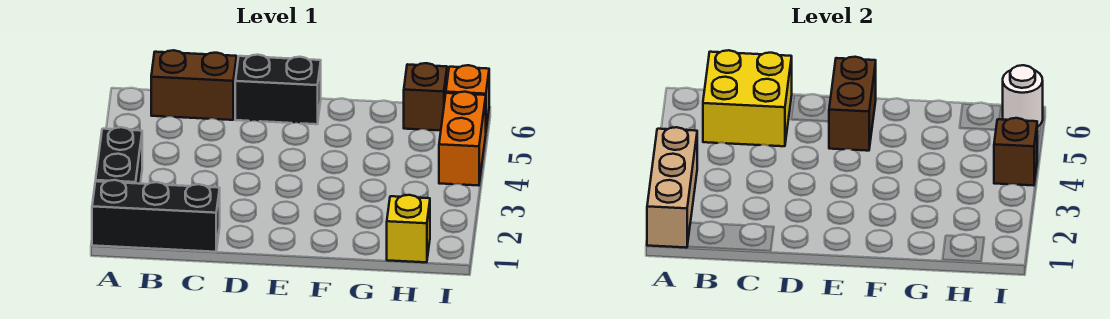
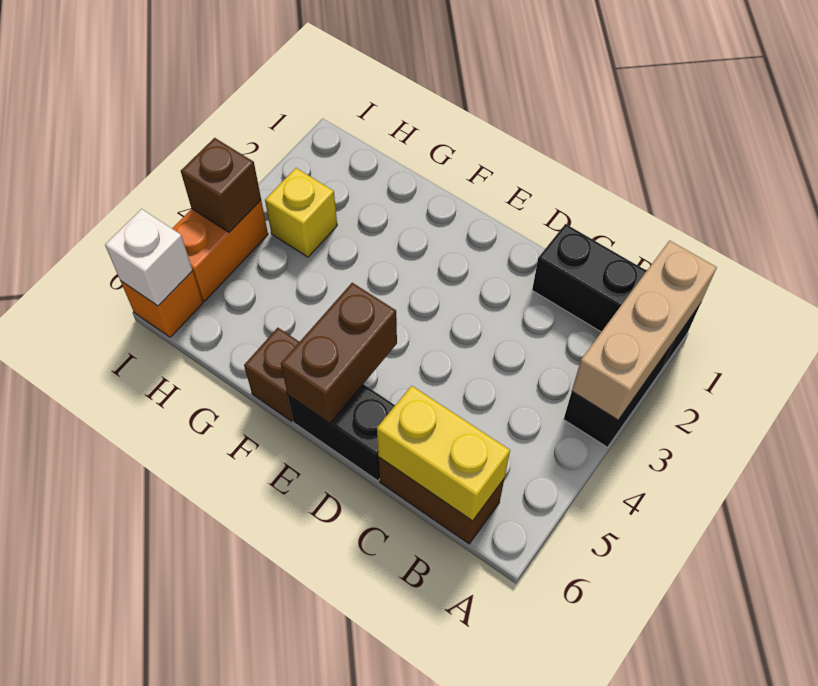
yellow brick B5:C6 level 2 -> yellow brick B6:C6 level 2
yellow brick H1 level 1 -> yellow brick H3 level 1
brown brick H6 level 1 -> brown brick F6 level 1
white round brick I6 level 2 -> white brick I6 level 2

